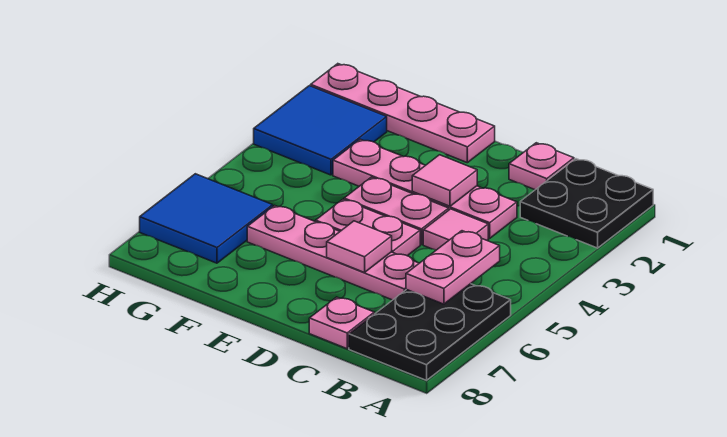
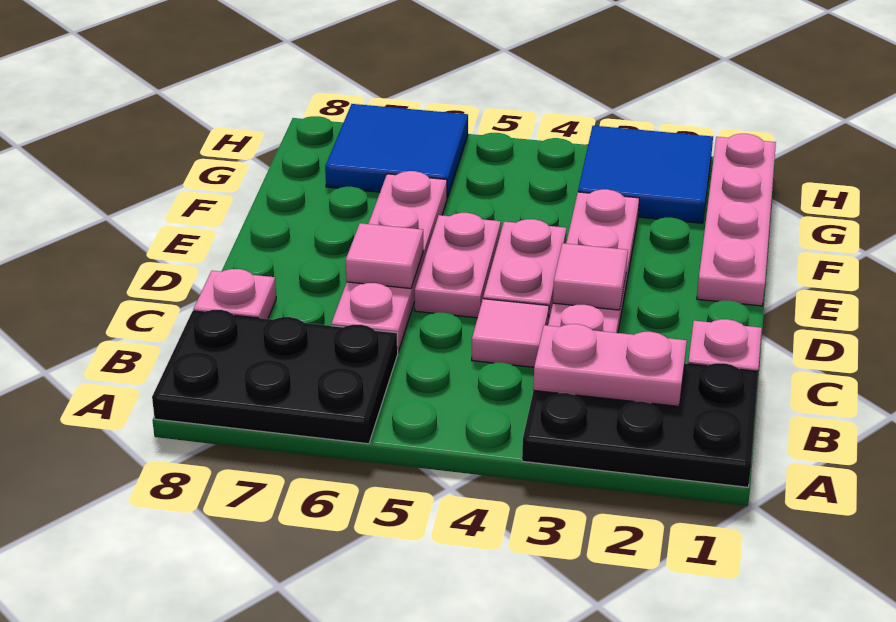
black plate A1:B2 level 1 -> black plate A1:B3 level 1
pink plate B5:B6 level 2 -> pink plate B2:B3 level 2

